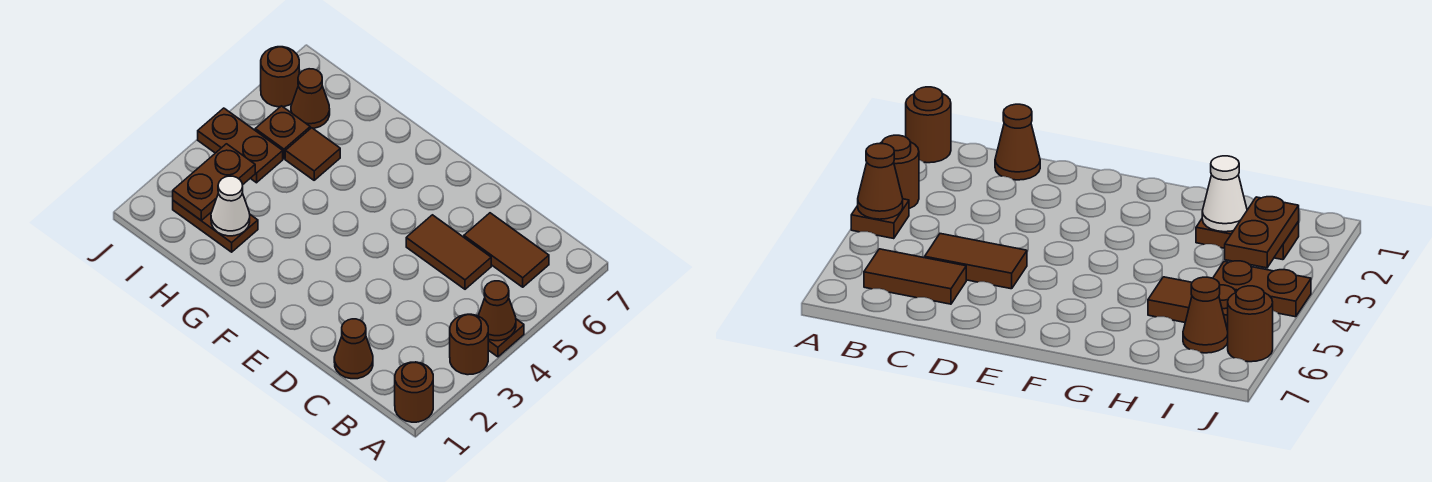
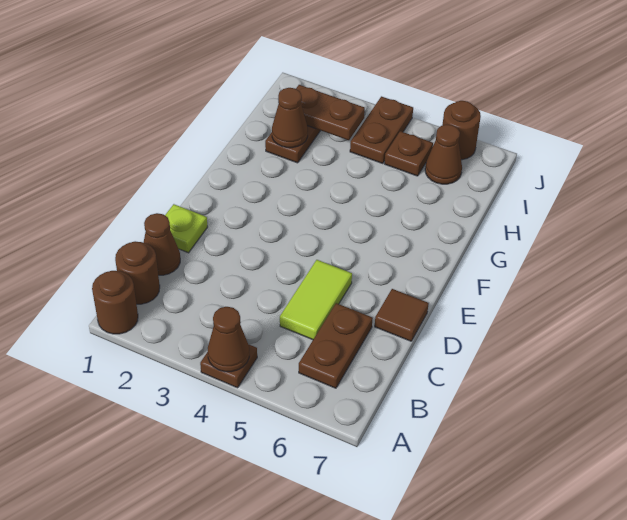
brown round brick A3 level 1 -> brown round brick B1 level 1
brown tile B6:C6 level 1 -> brown plate B6:C6 level 1
brown tile C5:D5 level 1 -> lime tile C5:D5 level 1
none -> lime plate D1 level 1
white cone H2 level 2 -> brown cone H2 level 2
brown tile H5 level 1 -> brown tile D7 level 1

